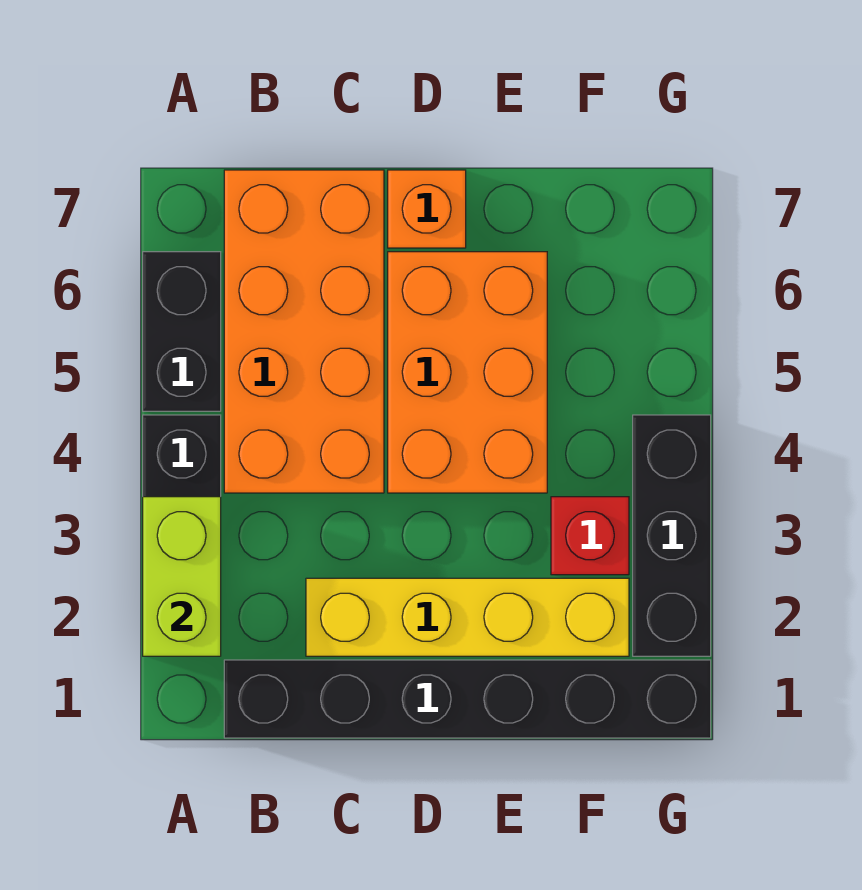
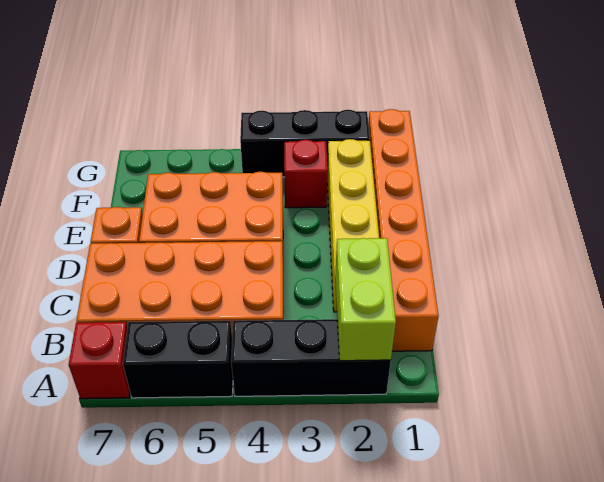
lime brick A2:A3 level 2 -> lime brick A2:B2 level 2
none -> red brick A7 level 1
black brick B1:G1 level 1 -> orange brick B1:G1 level 1

